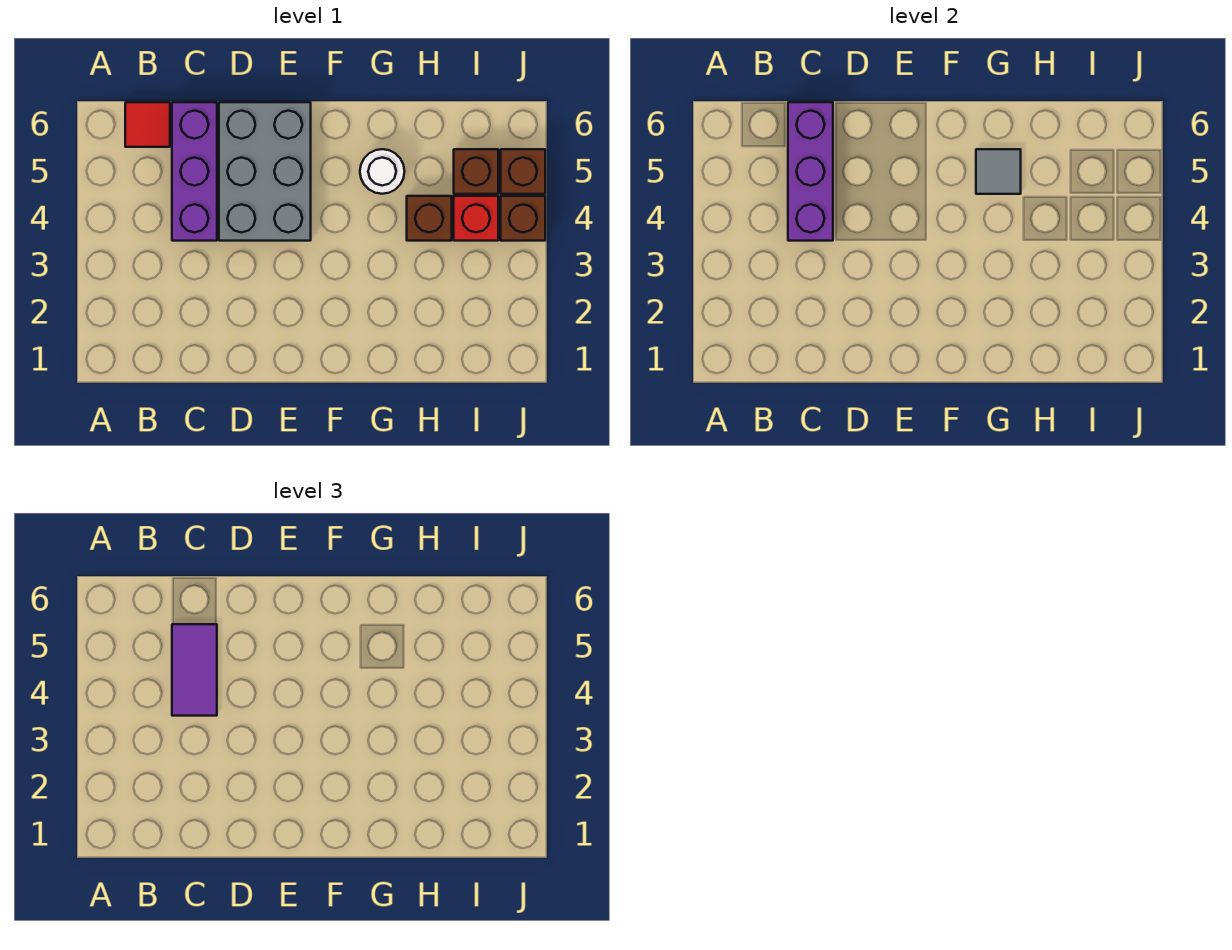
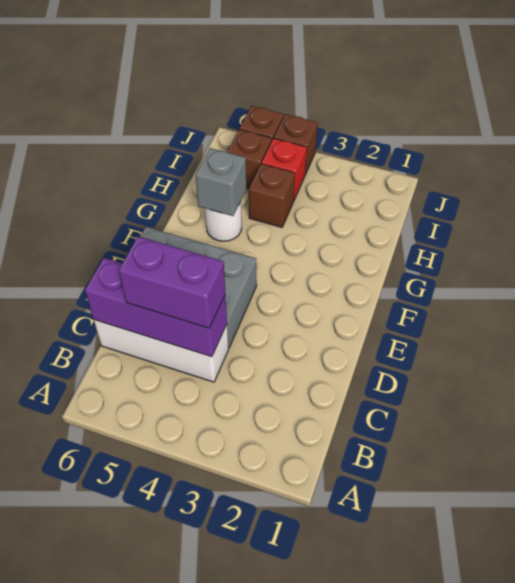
red tile B6 level 1 -> none
purple brick C4:C6 level 1 -> white brick C4:C6 level 1
purple tile C4:C5 level 3 -> purple brick C4:C5 level 3
grey tile G5 level 2 -> grey brick G5 level 2

